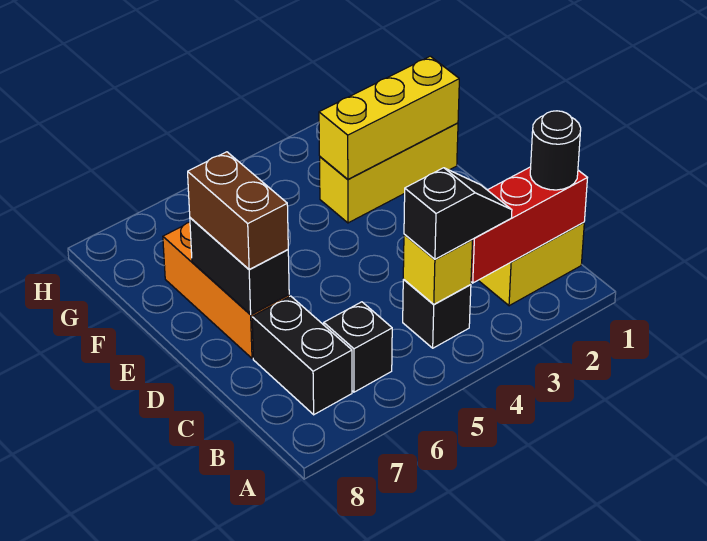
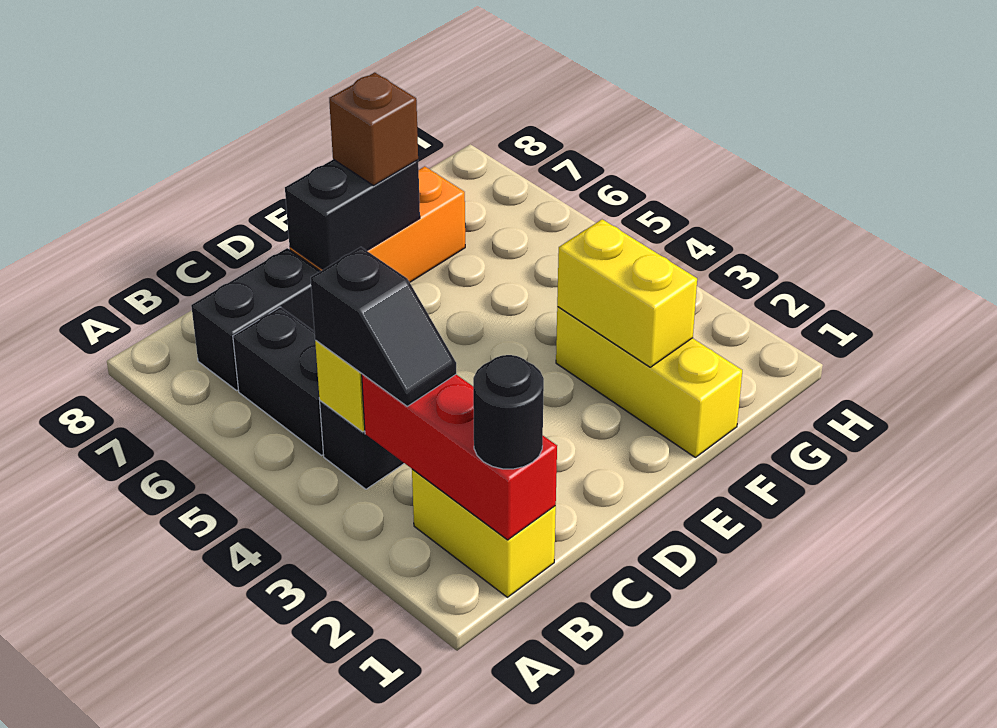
black brick B6 level 1 -> black brick B5:B6 level 1
brown brick D7:E7 level 3 -> brown brick E7 level 3
yellow brick F1:F3 level 2 -> yellow brick F2:F3 level 2

